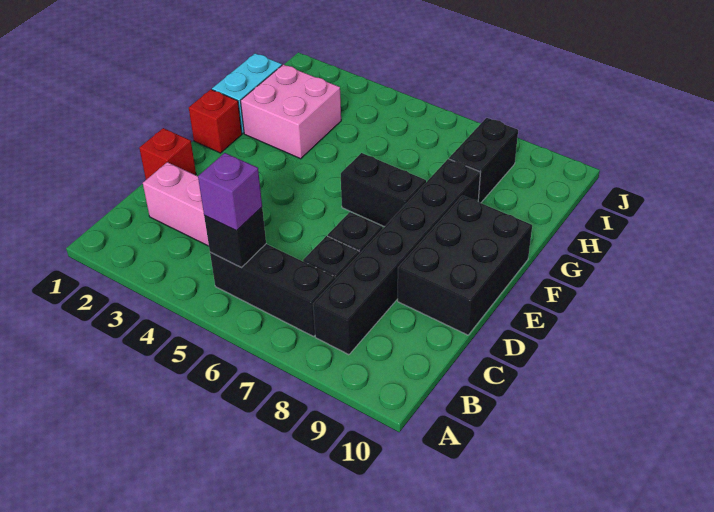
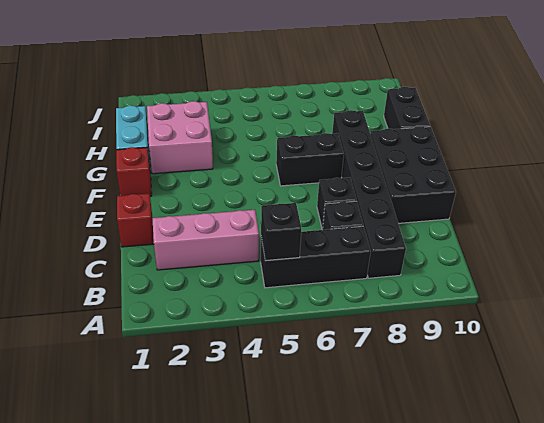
purple brick B5 level 3 -> none
black brick H8:I8 level 1 -> black brick G10:H10 level 1

